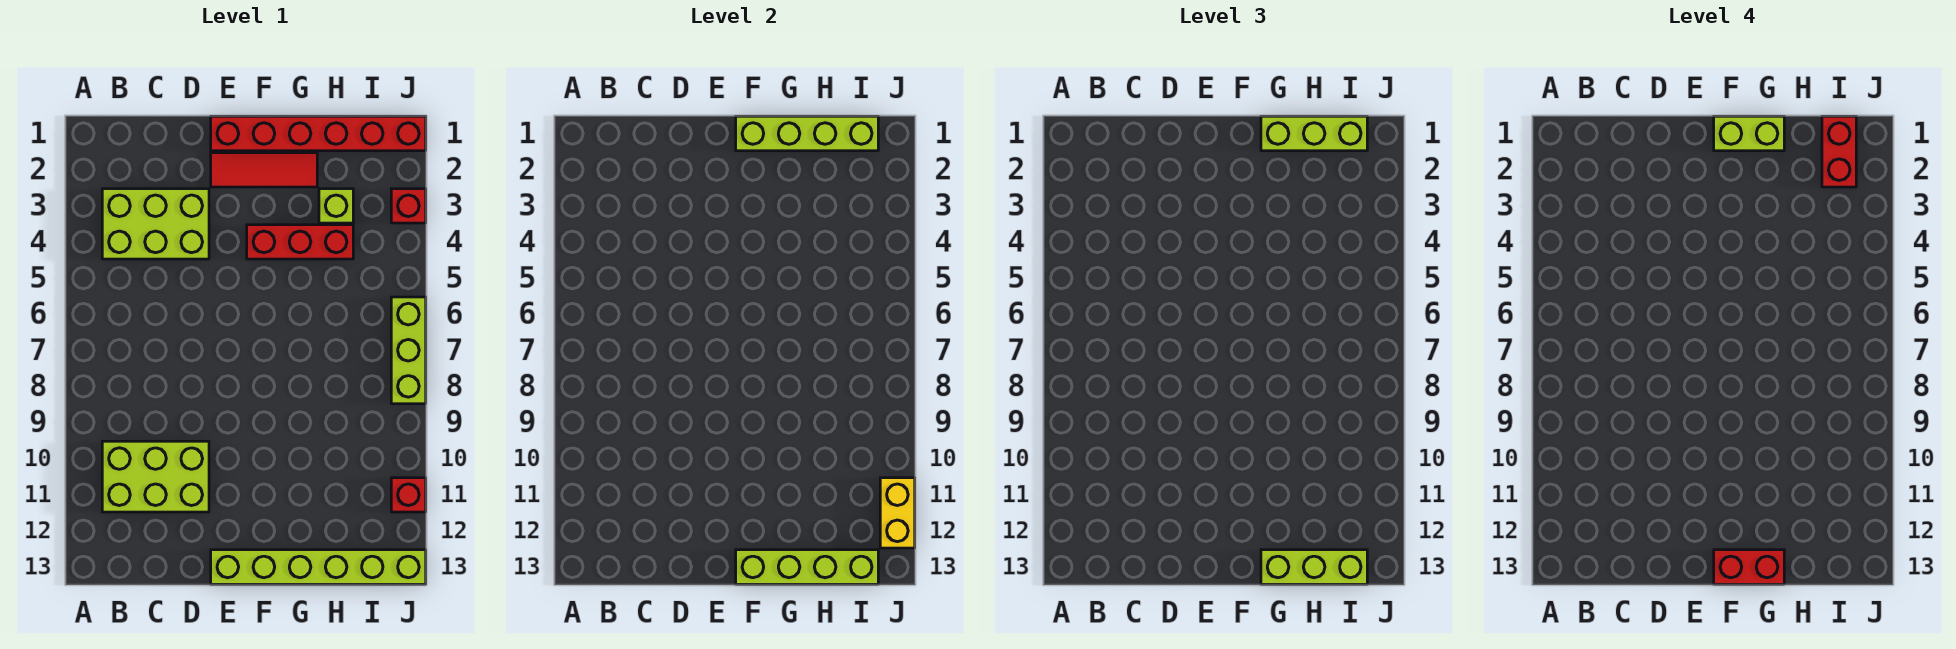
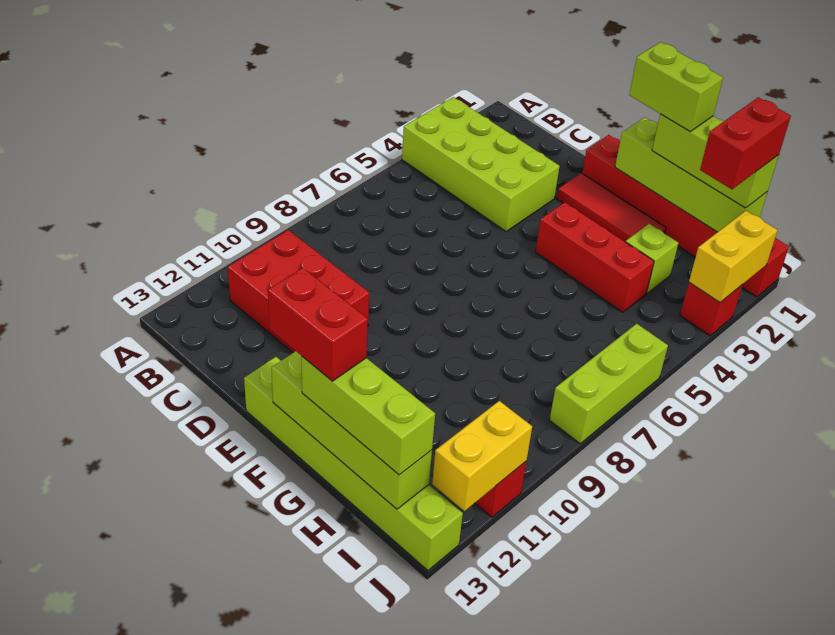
lime brick B3:D4 level 1 -> lime brick A3:D4 level 1
lime brick B10:D11 level 1 -> red brick B10:D11 level 1
none -> yellow brick J2:J3 level 2

